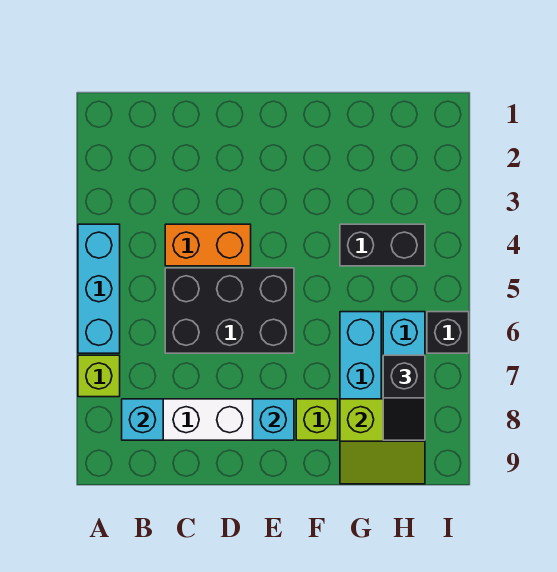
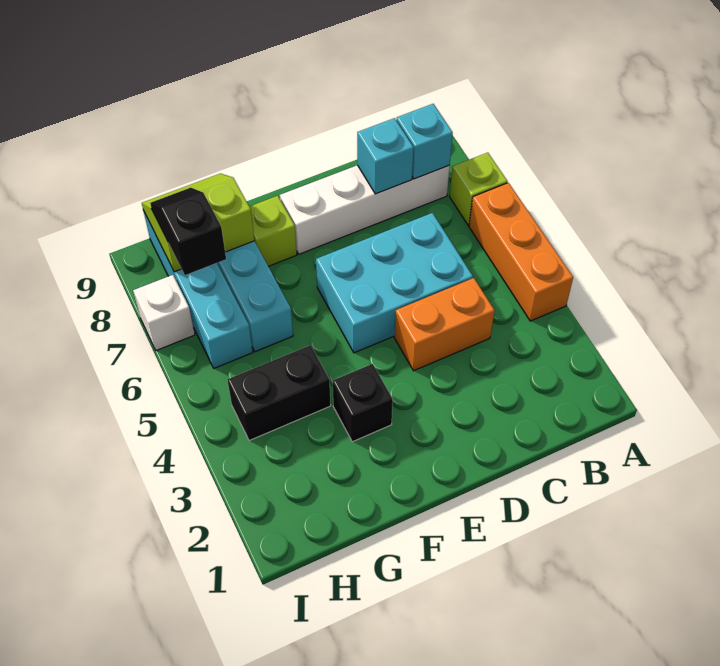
cyan brick A4:A6 level 1 -> orange brick A4:A6 level 1
black brick C5:E6 level 1 -> cyan brick C5:E6 level 1
cyan brick E8 level 2 -> cyan brick C8 level 2
black brick I6 level 1 -> black brick F3 level 1
none -> white brick I7 level 1

